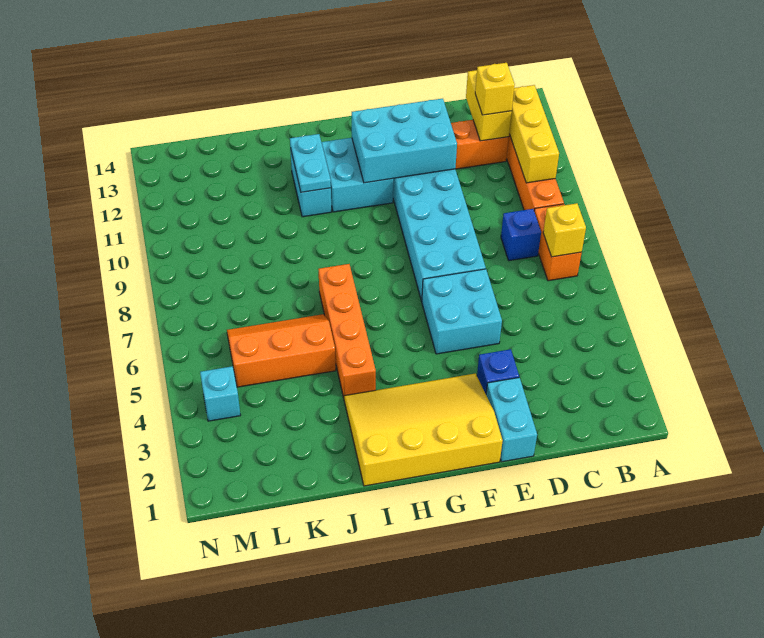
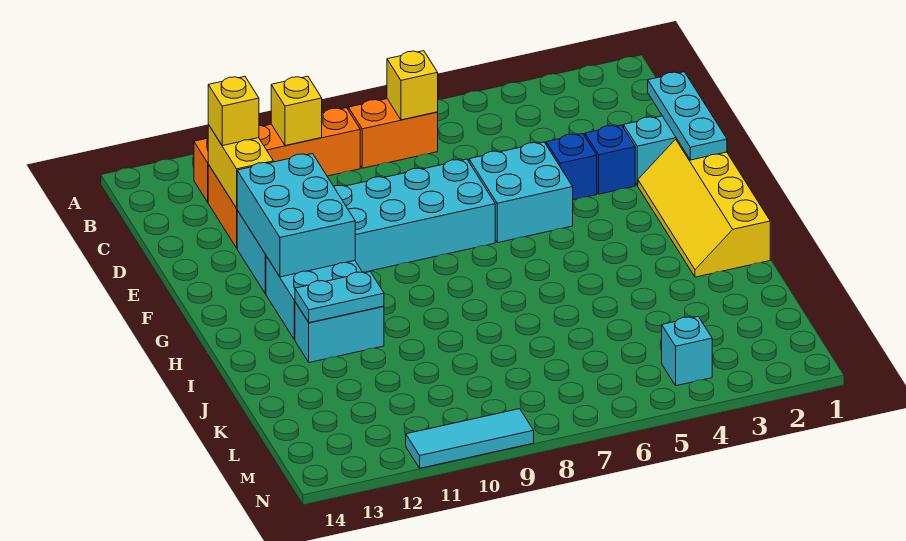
yellow brick B10:B12 level 2 -> yellow brick B10 level 2
blue brick C8 level 1 -> blue brick E4 level 1
yellow brick C12:C13 level 2 -> yellow brick C12:D12 level 2
none -> cyan plate D1:F1 level 2
yellow slope F1:I3 level 1 top 1 -> yellow slope F1:I2 level 1 top 1
orange brick I4:I7 level 1 -> none
orange slope J5:L6 level 1 top 5 -> none
none -> cyan tile N9:N11 level 1

